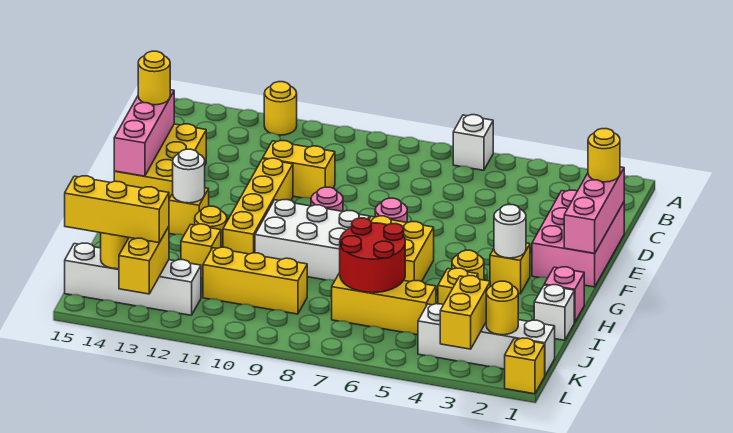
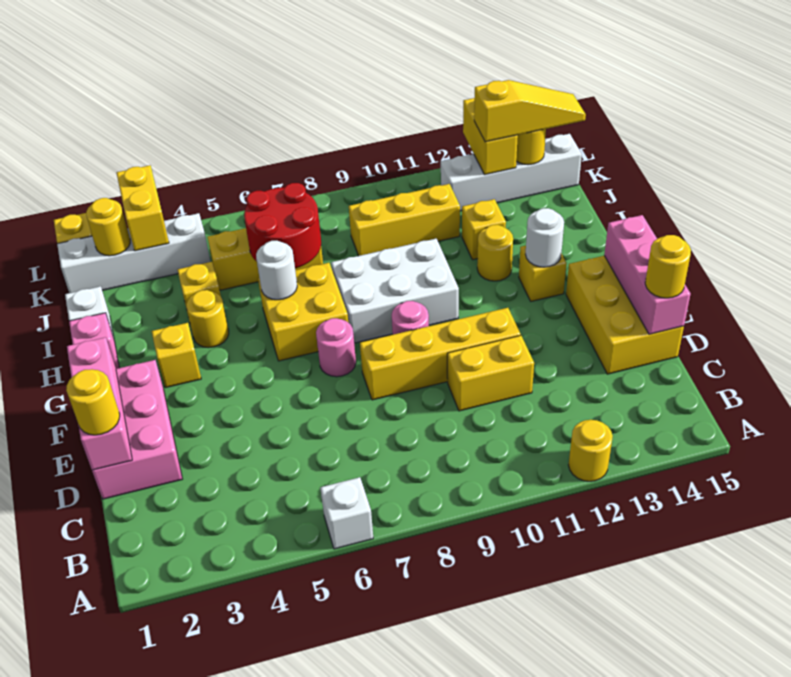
yellow brick E11:H11 level 1 -> yellow brick E8:E11 level 1
white round brick G3 level 2 -> white round brick H6 level 2
yellow brick K13:K15 level 3 -> yellow slope K13:K15 level 3 top 13

